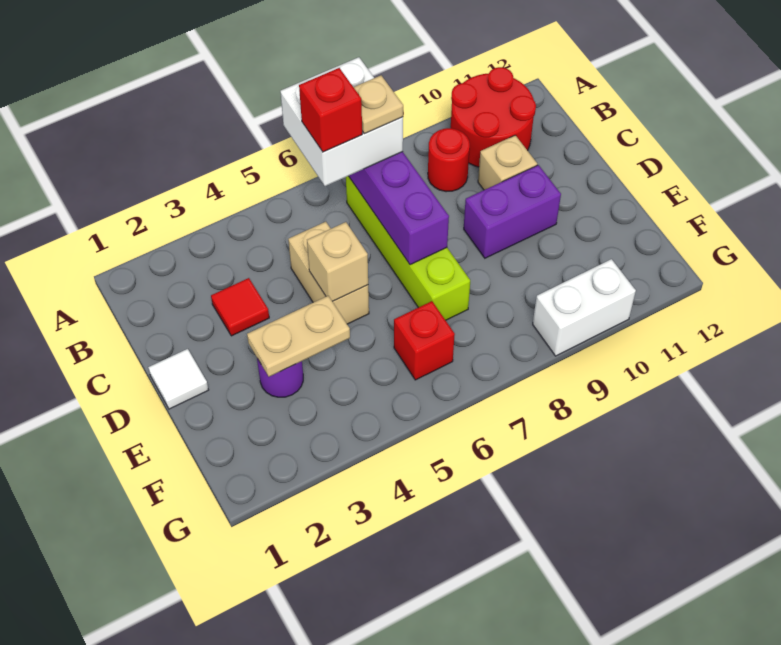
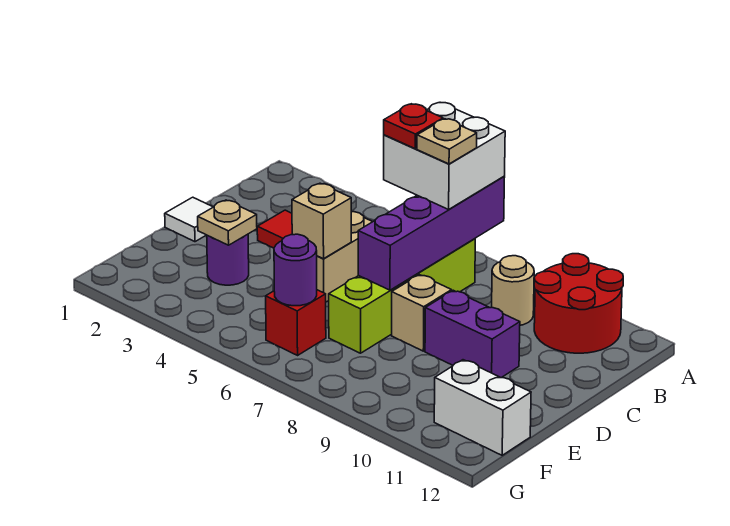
red brick B6 level 4 -> red plate B6 level 4
red round brick B9 level 1 -> tan round brick B9 level 1
tan brick C10 level 1 -> tan brick D8 level 1
tan plate E3:E4 level 2 -> tan plate E3 level 2
none -> purple round brick F6 level 2
white brick G9:G10 level 1 -> white brick F11:F12 level 1

